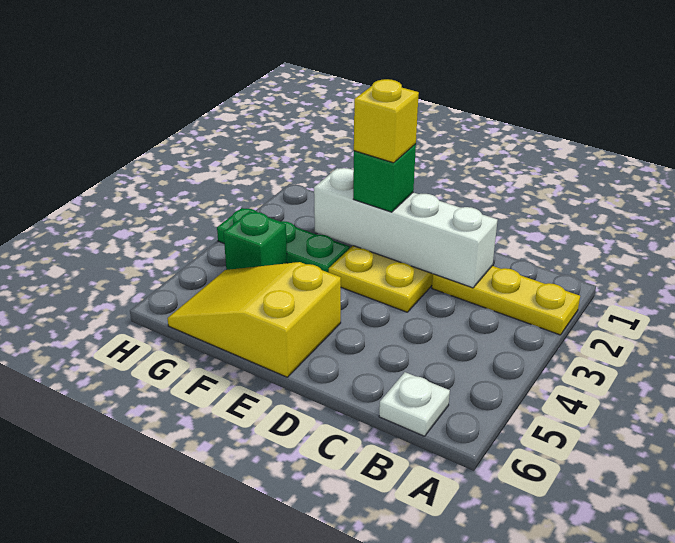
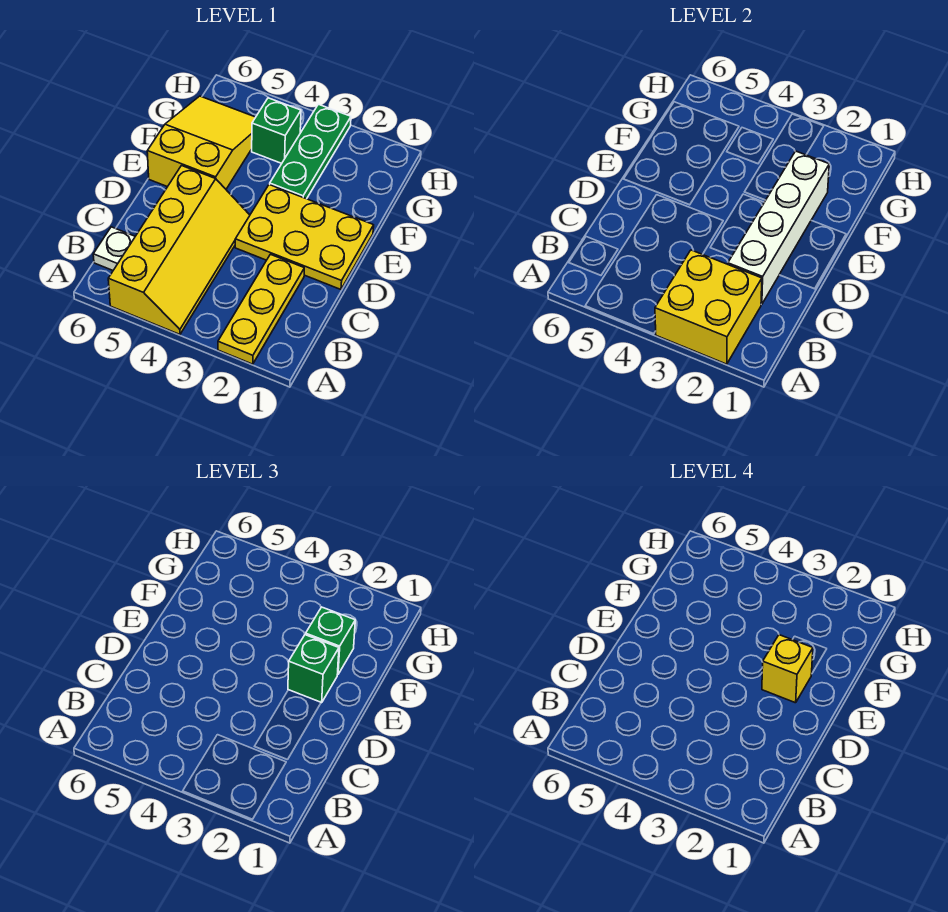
none -> yellow brick A2:B3 level 2
none -> yellow slope A4:D5 level 1 top 5
none -> green brick F2 level 3

